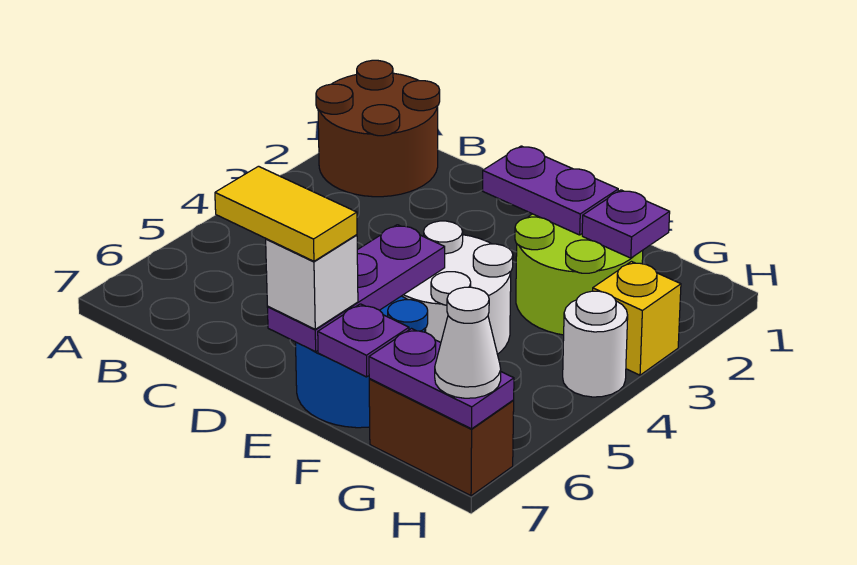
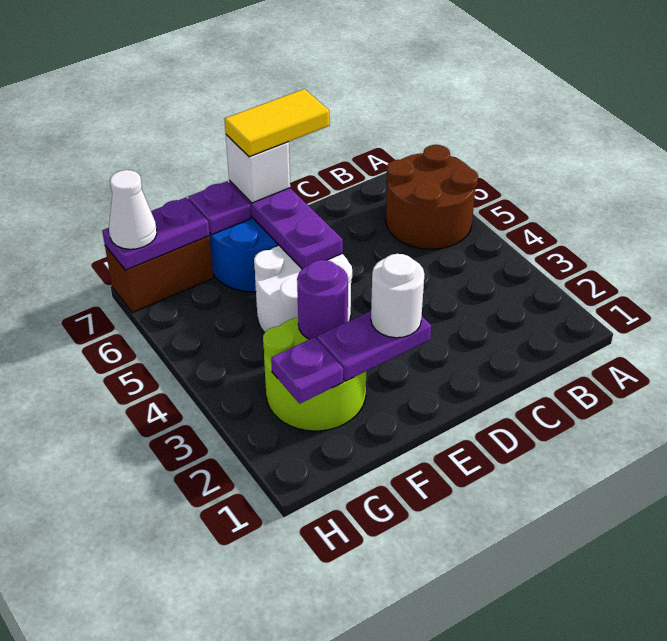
brown round brick A1:B2 level 1 -> brown round brick A5:B6 level 1
none -> purple round brick F3 level 2
yellow brick H3 level 1 -> none
white round brick H4 level 1 -> white round brick E2 level 3

